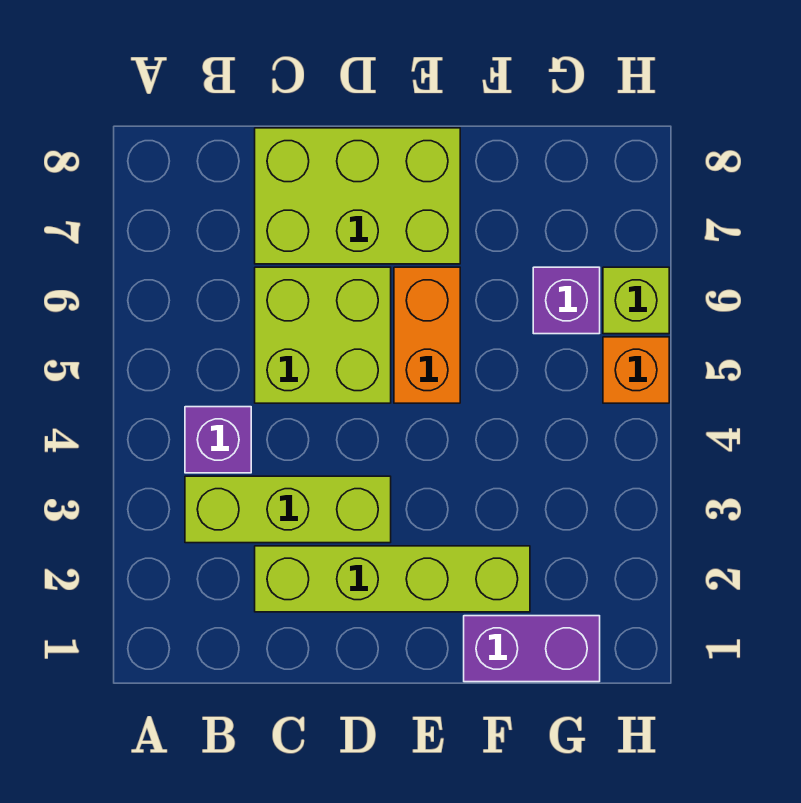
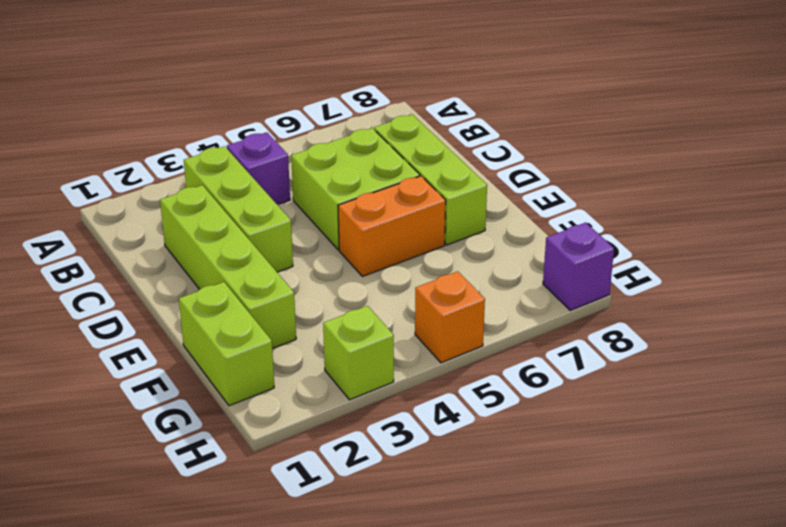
lime brick C7:E8 level 1 -> lime brick C7:E7 level 1
purple brick F1:G1 level 1 -> lime brick F1:G1 level 1
purple brick G6 level 1 -> purple brick H8 level 1
lime brick H6 level 1 -> lime brick H3 level 1

